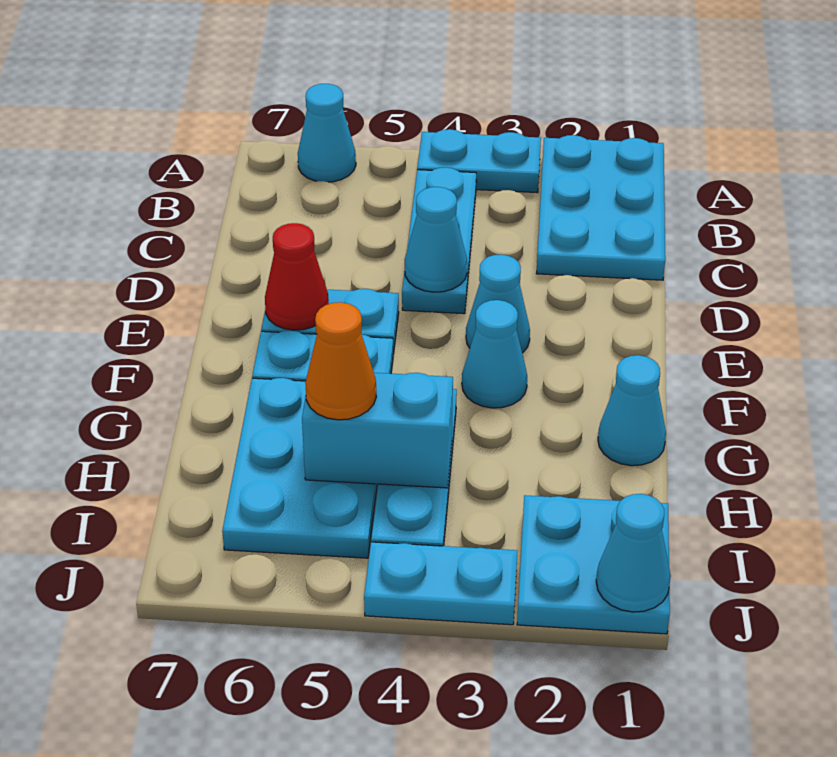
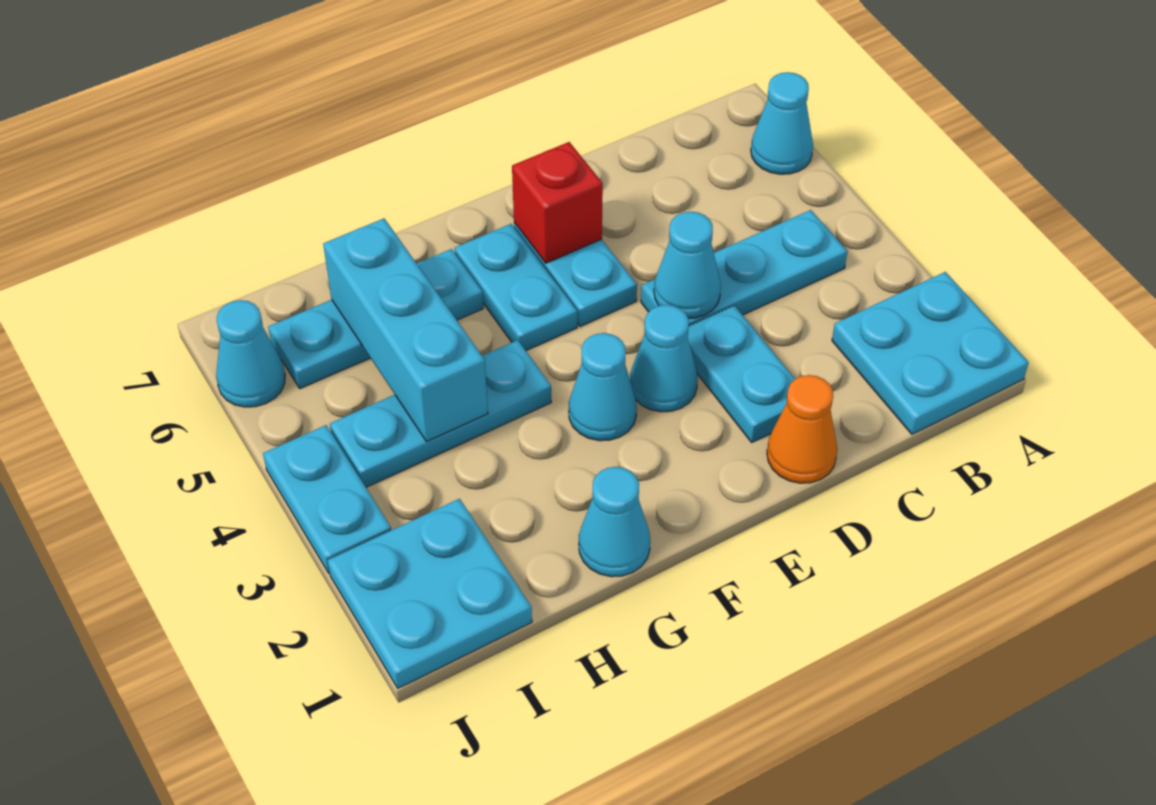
cyan plate A1:C2 level 1 -> cyan plate A1:B2 level 1
cyan plate A3:A4 level 1 -> cyan plate D2:D3 level 1
red cone E6 level 2 -> red brick E6 level 2
cyan plate G5:I6 level 1 -> cyan plate G6:I6 level 1
cyan brick H4:H5 level 2 -> cyan brick H4:H6 level 2
orange cone H5 level 3 -> orange cone D1 level 1
cyan cone J1 level 2 -> cyan cone J6 level 1

